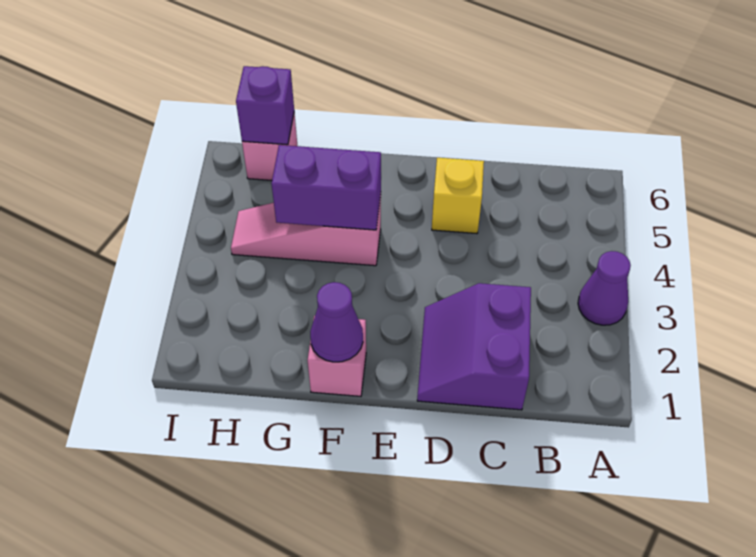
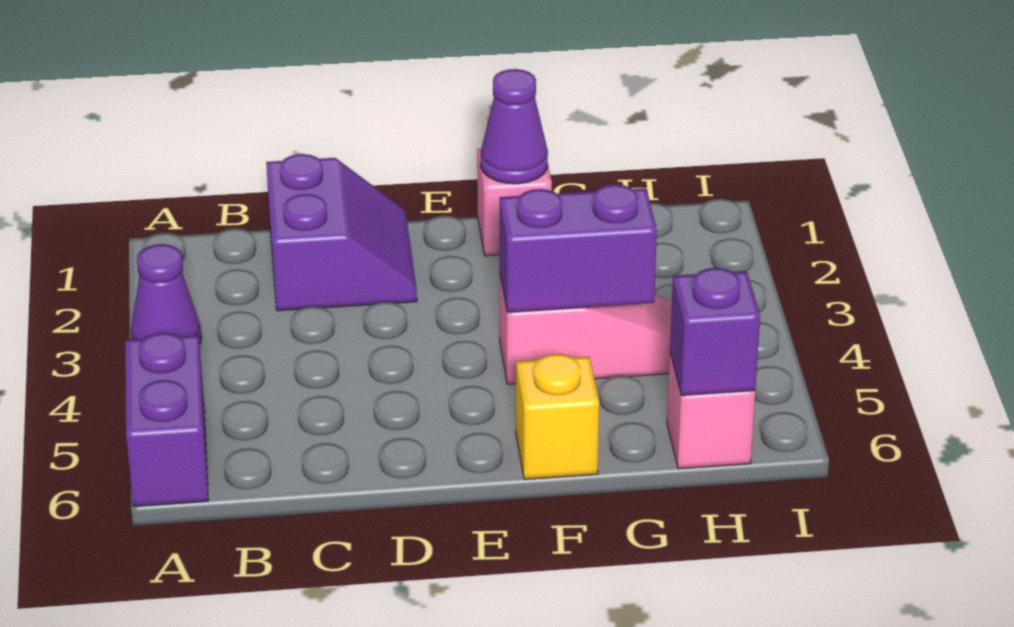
none -> purple brick A5:A6 level 1
yellow brick D5 level 1 -> yellow brick F6 level 1

